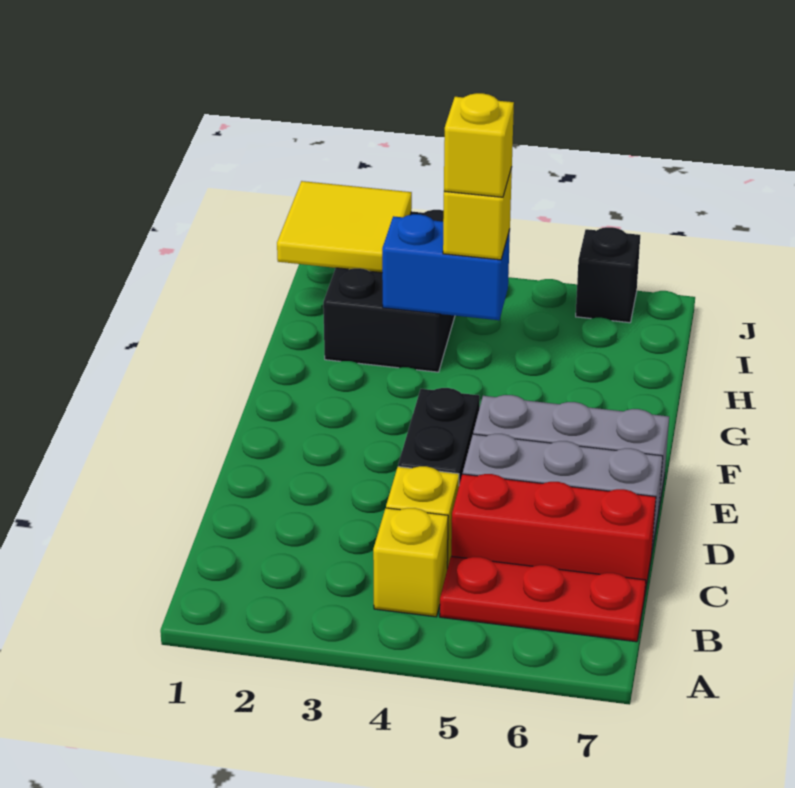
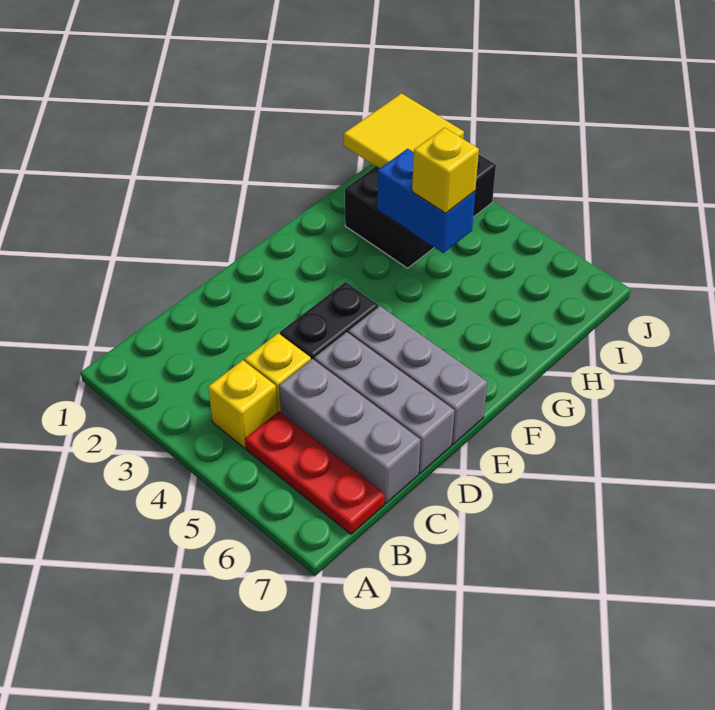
red brick C5:C7 level 1 -> grey brick C5:C7 level 1
yellow brick H4 level 4 -> none
black brick J6 level 1 -> none

